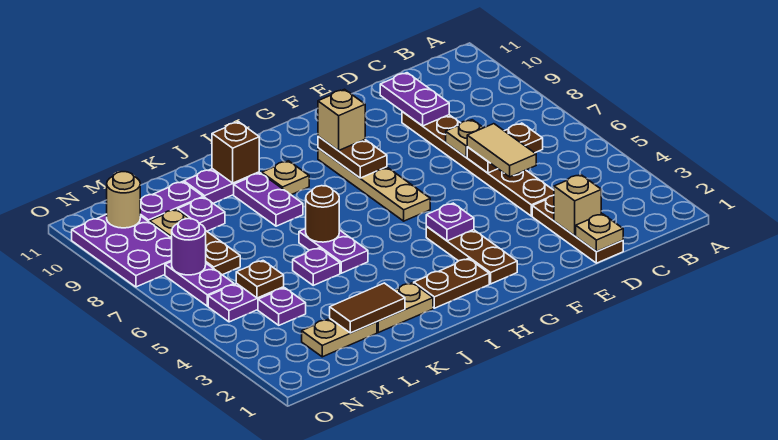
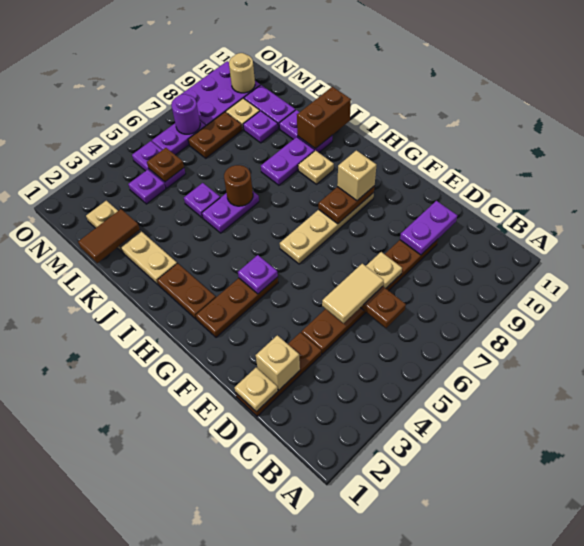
brown brick J10 level 2 -> brown brick J10:J11 level 2
brown tile K2:L2 level 2 -> brown tile L1:L2 level 2

